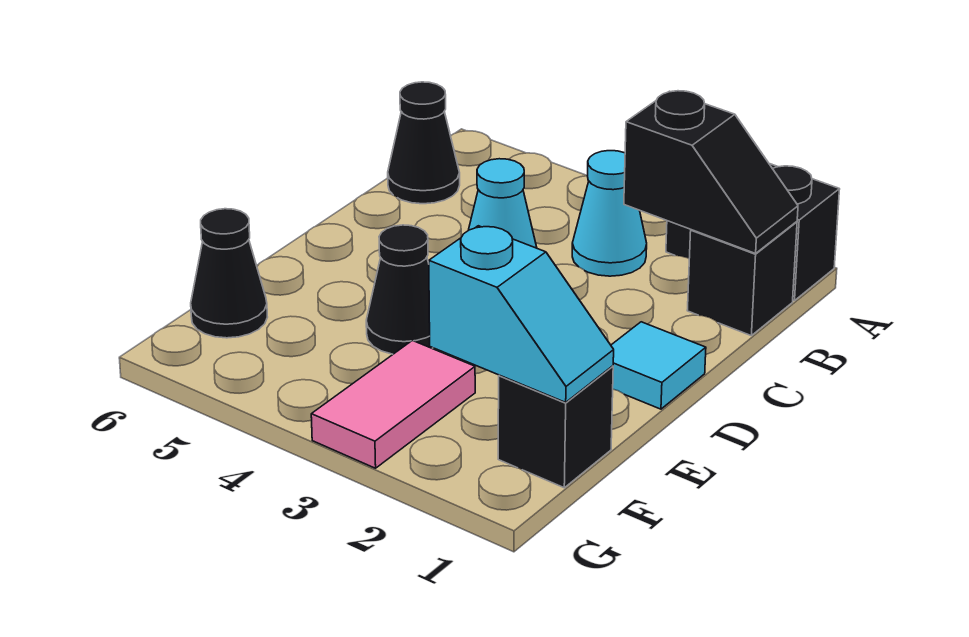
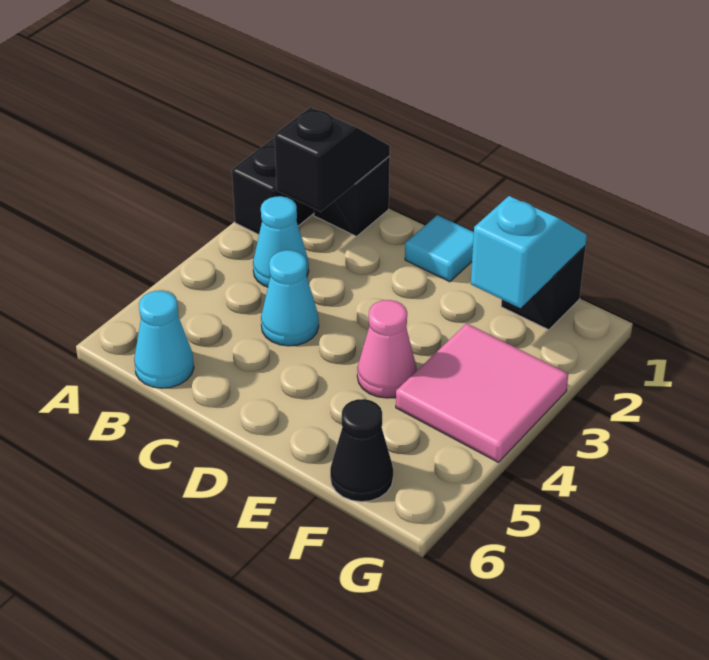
black cone B6 level 1 -> cyan cone B6 level 1
black cone E4 level 1 -> pink cone E4 level 1
pink tile F3:G3 level 1 -> pink tile F3:G4 level 1

